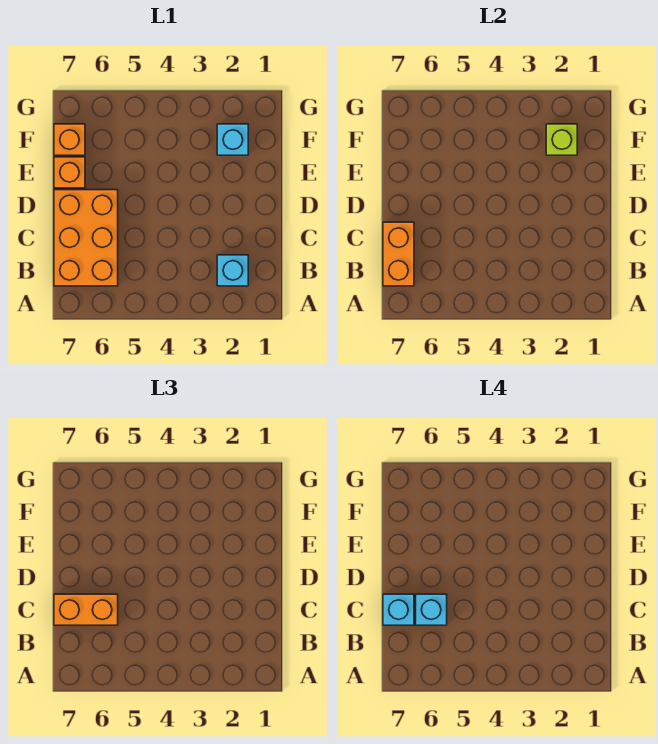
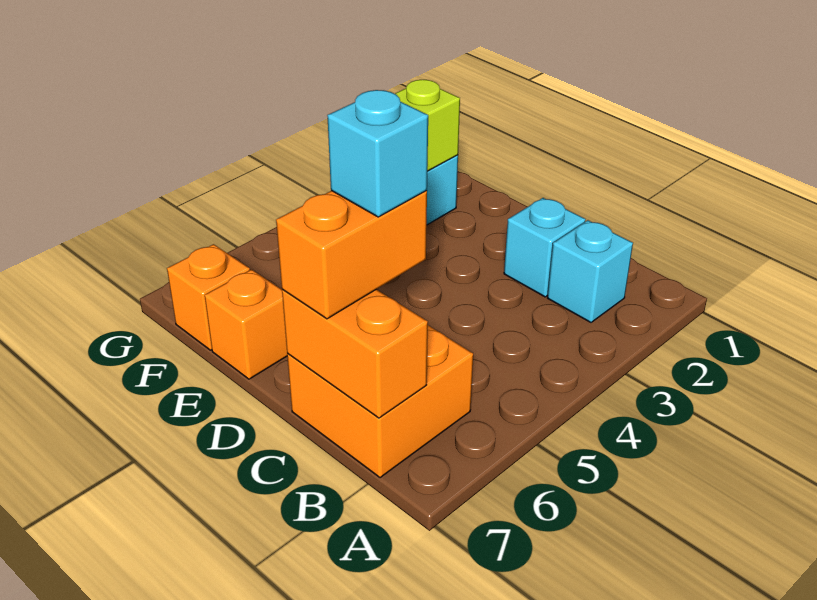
orange brick B6:D7 level 1 -> orange brick B6:C7 level 1
cyan brick C7 level 4 -> cyan brick C2 level 1

